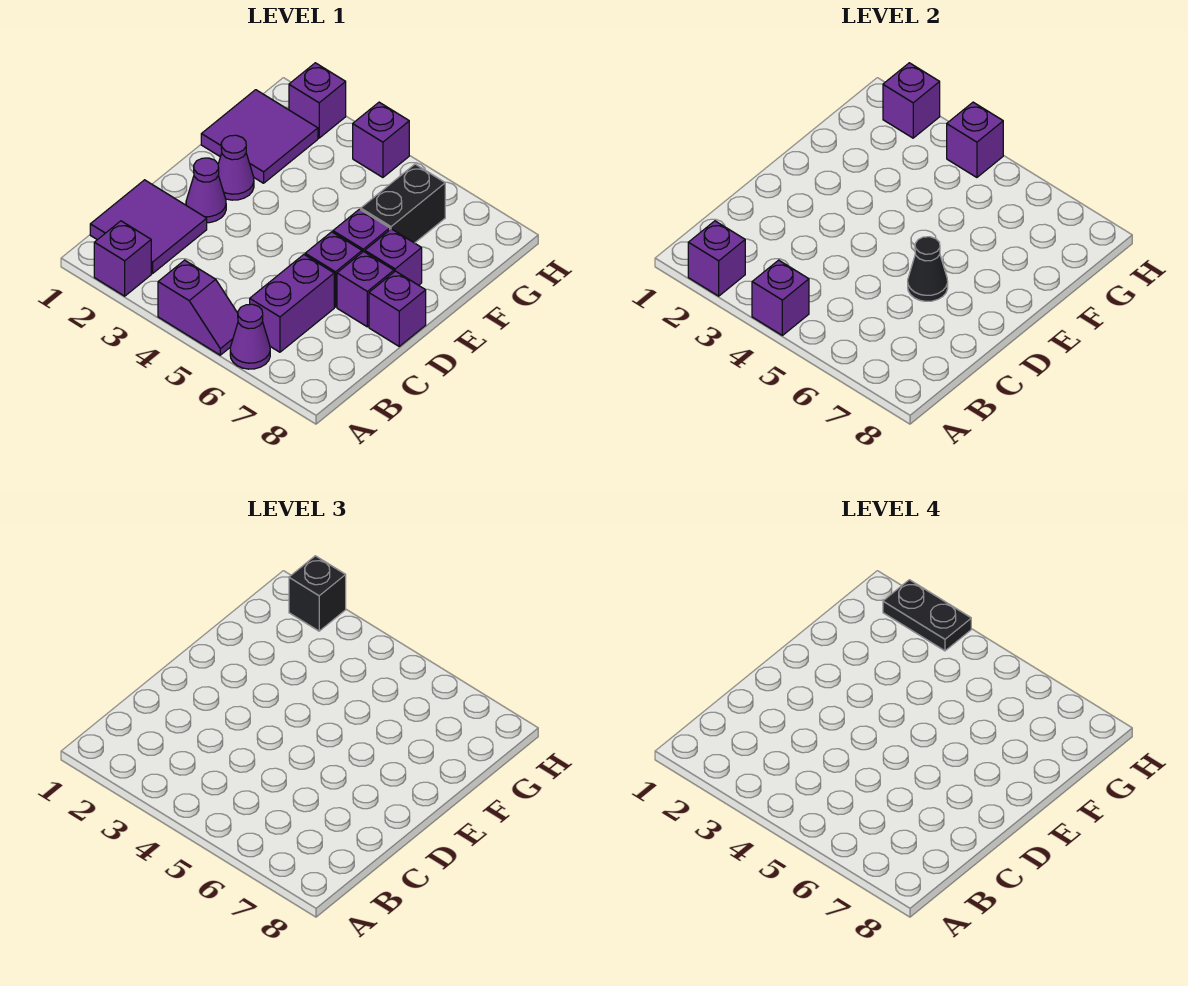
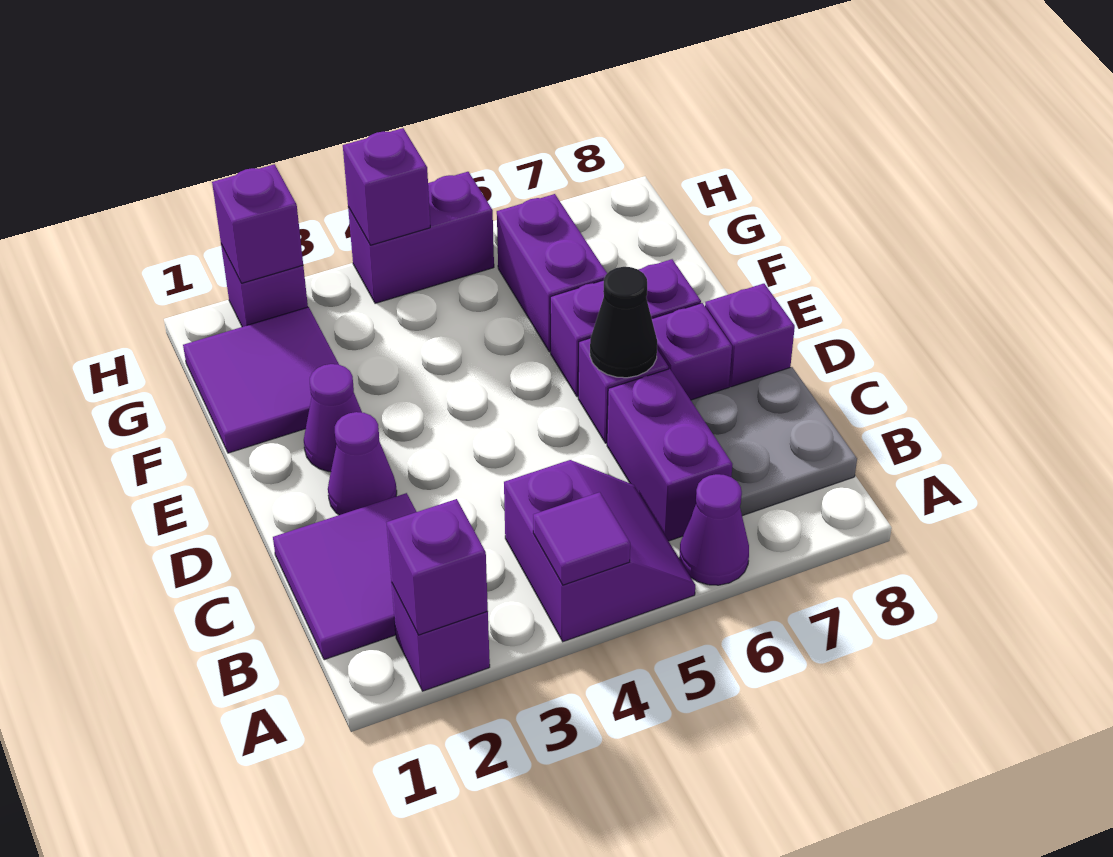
purple slope A4:A5 level 1 top 4 -> purple slope A4:B5 level 1 top 4
purple brick A4 level 2 -> purple tile A4 level 2
none -> grey plate B7:C8 level 1
black brick F6:G6 level 1 -> purple brick F6:G6 level 1
black brick H2 level 3 -> none
black plate H2:H3 level 4 -> none
purple brick H4 level 1 -> purple brick H4:H5 level 1

